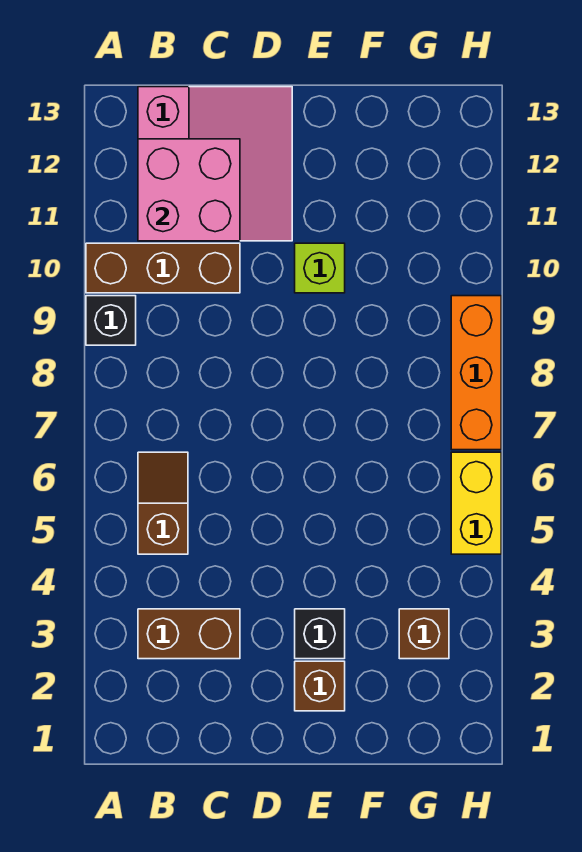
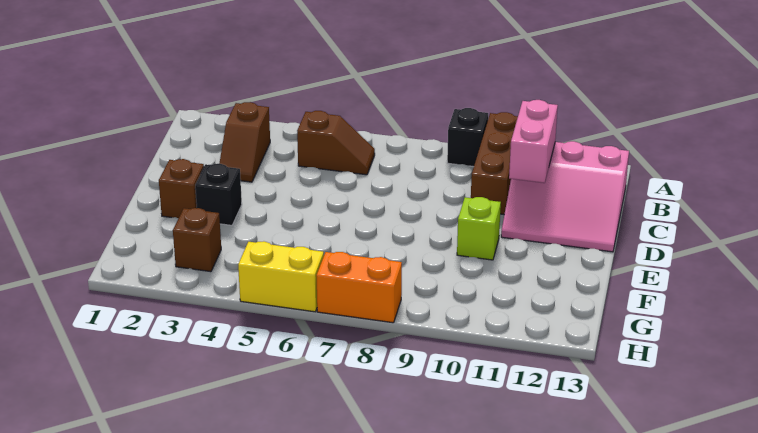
brown brick B3:C3 level 1 -> brown slope B3:C3 level 1 top B
pink brick B11:C12 level 2 -> pink brick B11:C11 level 2
orange brick H7:H9 level 1 -> orange brick H7:H8 level 1

